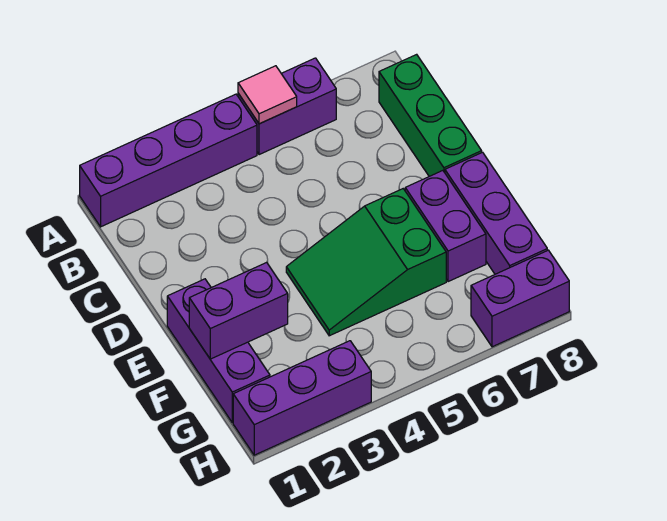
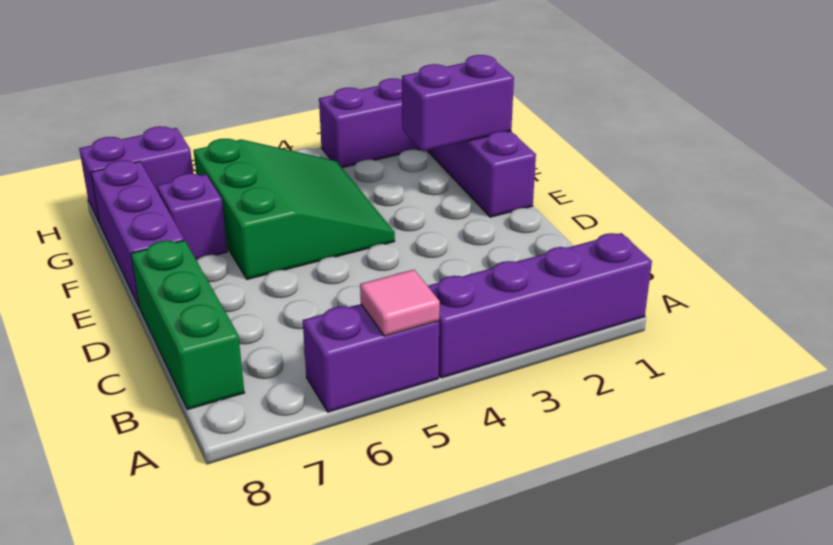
green slope E4:F6 level 1 top 6 -> green slope E4:G6 level 1 top 6
purple brick E7:F7 level 1 -> purple brick F7 level 1

